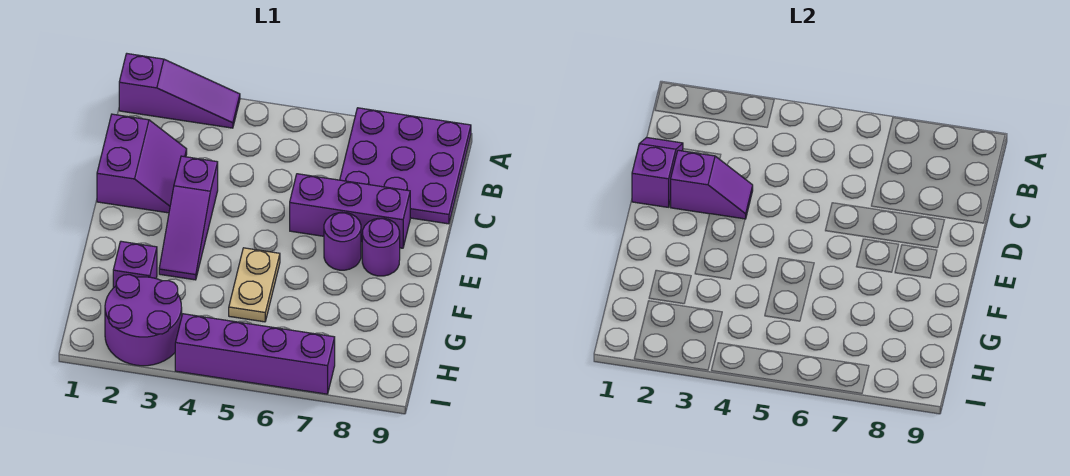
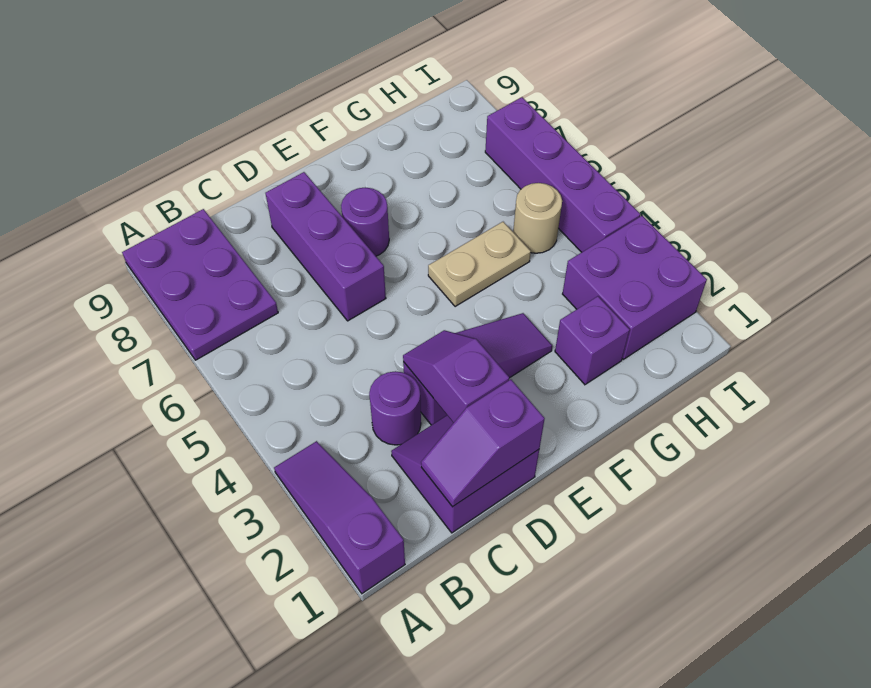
purple plate A7:C9 level 1 -> purple plate A7:B9 level 1
purple round brick E8 level 1 -> purple round brick C3 level 1
purple round brick H2:I3 level 1 -> purple brick H2:I3 level 1
none -> tan round brick H5 level 1

